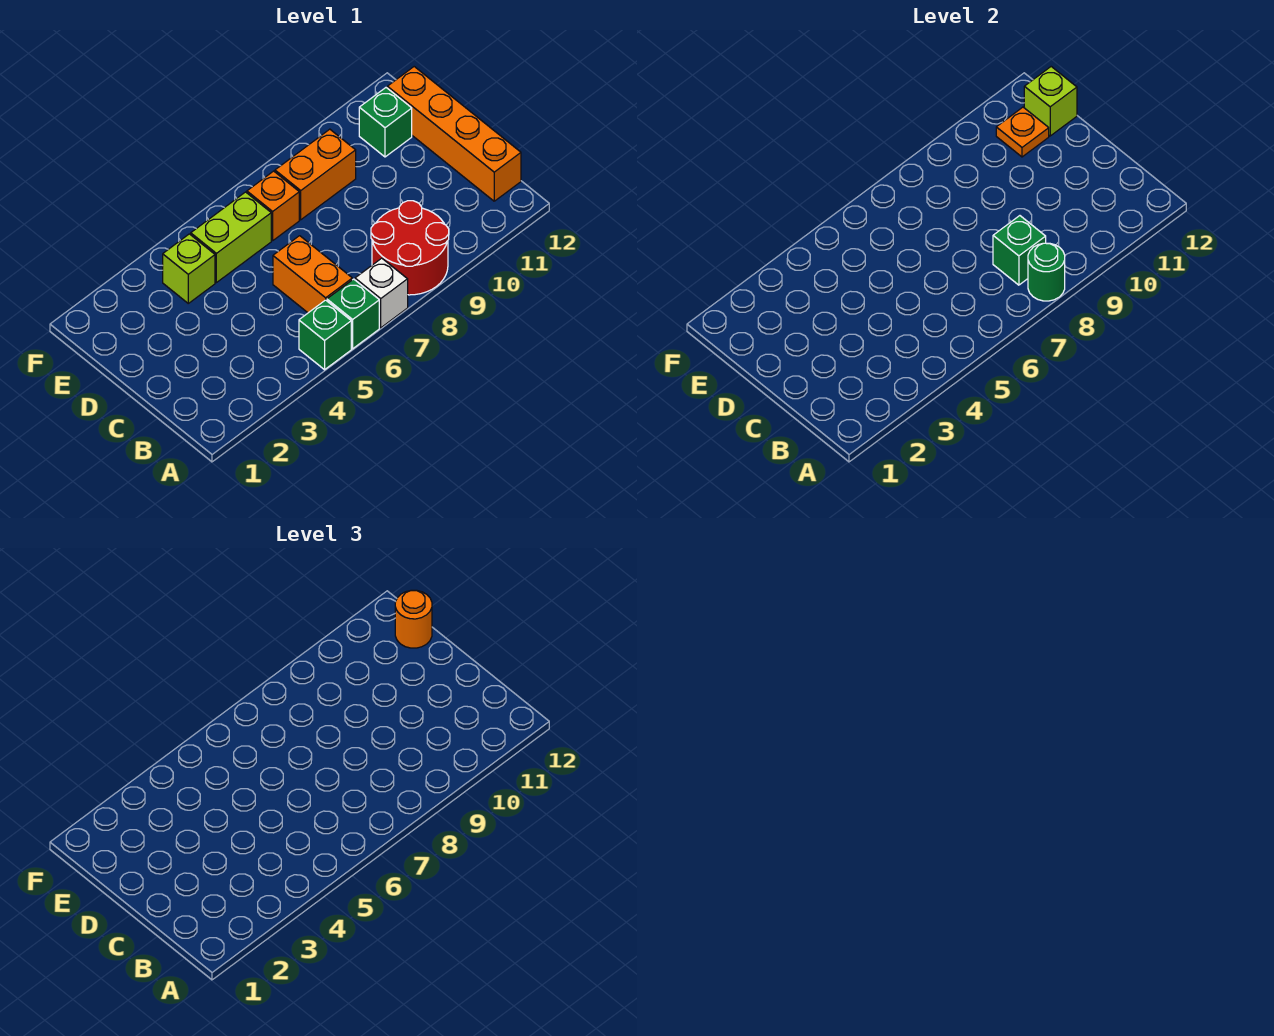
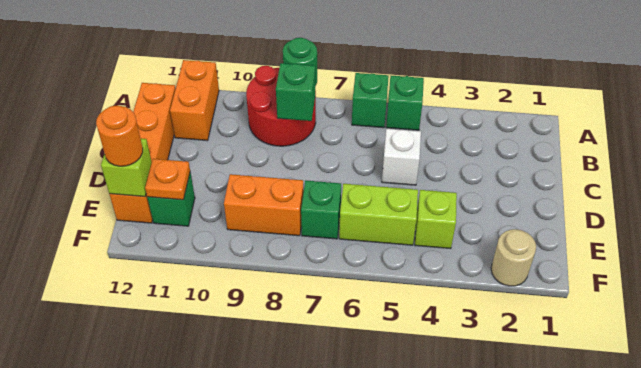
white brick A7 level 1 -> white brick C5 level 1
orange brick B6:C6 level 1 -> orange brick A11:B11 level 1
orange brick E7 level 1 -> green brick E7 level 1
none -> tan round brick F2 level 1

